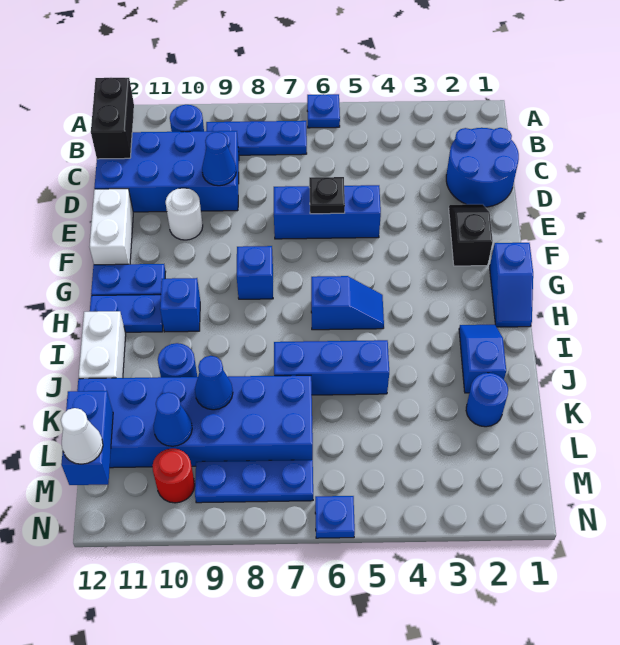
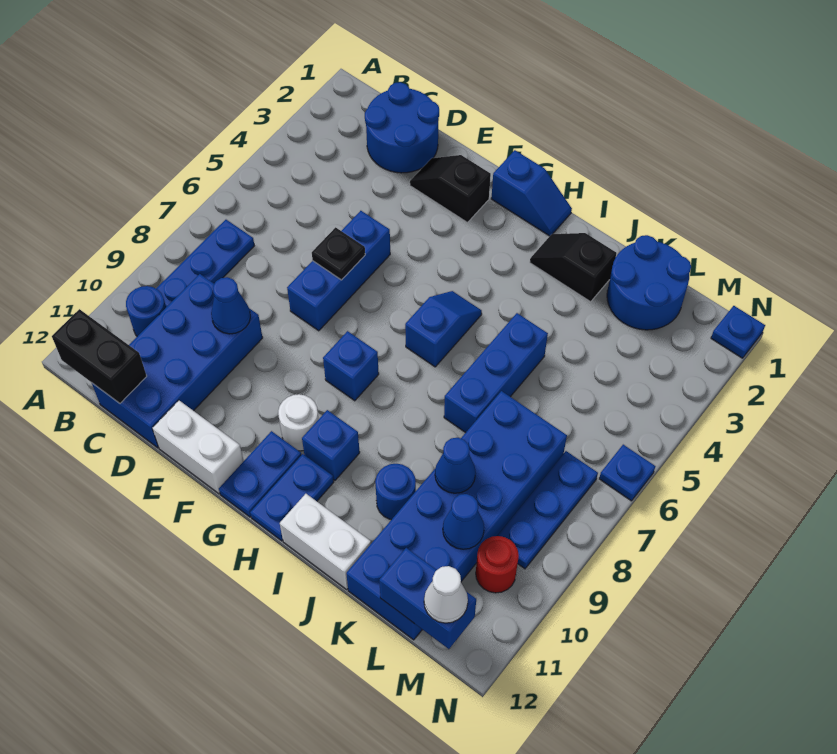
blue plate A6 level 1 -> blue plate N1 level 1
white round brick E10 level 1 -> white round brick G10 level 1
blue slope I2:J2 level 1 top J -> black slope I2:J2 level 1 top J
blue round brick K2 level 1 -> blue round brick K1:L2 level 1

